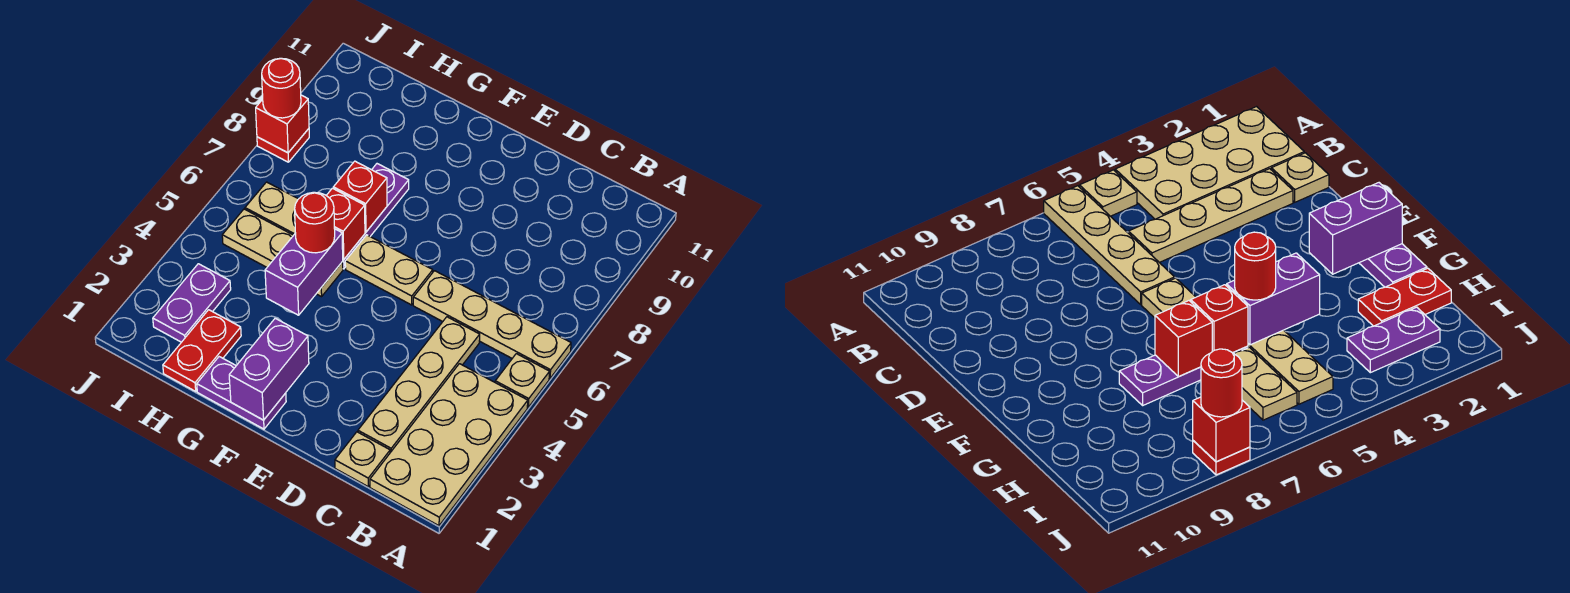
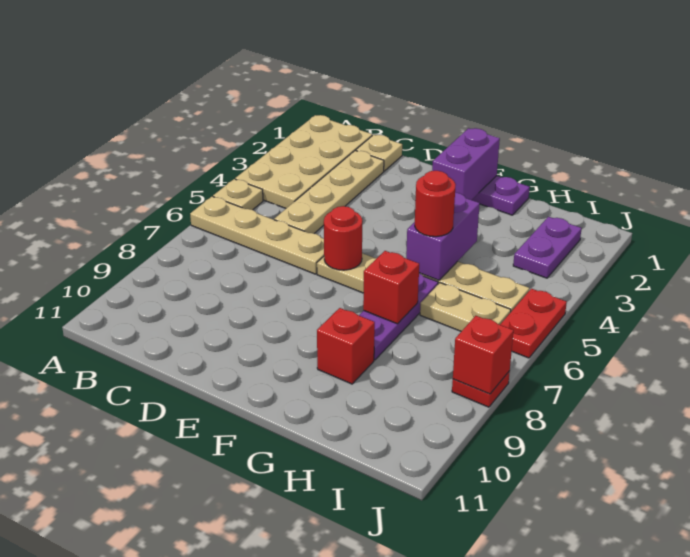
red brick G6 level 2 -> red brick G9 level 1
red plate H1:H2 level 1 -> red plate J5:J6 level 1
red round brick J8 level 3 -> red round brick E6 level 2

